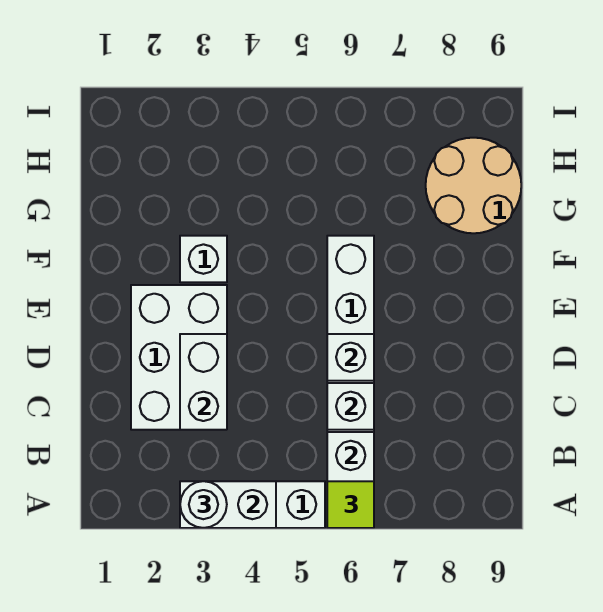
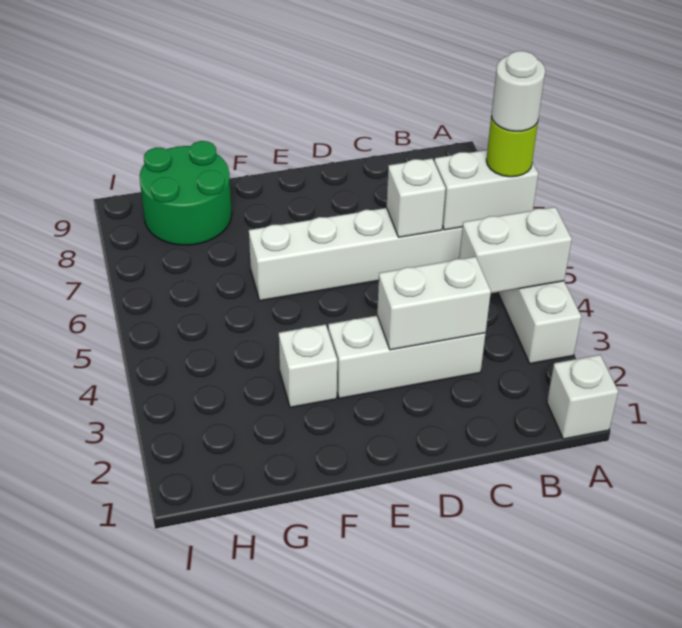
white brick A3:A4 level 2 -> white brick A4:B4 level 2
white round brick A3 level 3 -> white round brick A6 level 4
lime tile A6 level 3 -> lime round brick A6 level 3
white brick C2:E3 level 1 -> white brick C3:E3 level 1
white brick D6 level 2 -> white brick A1 level 1
tan round brick G8:H9 level 1 -> green round brick G8:H9 level 1

